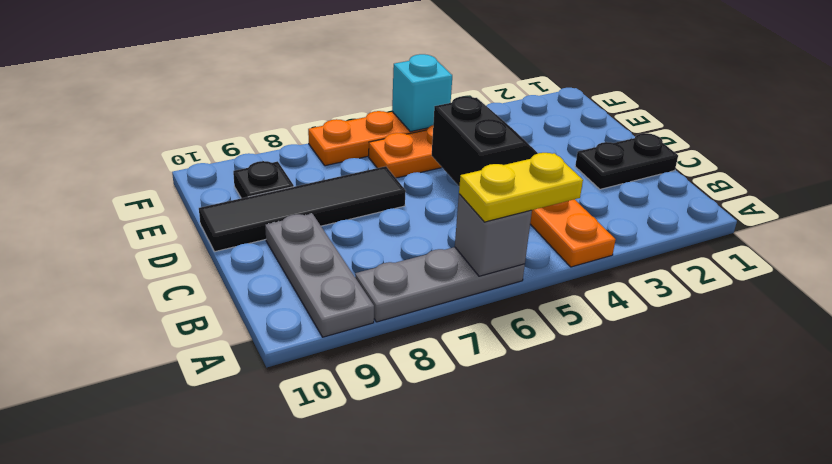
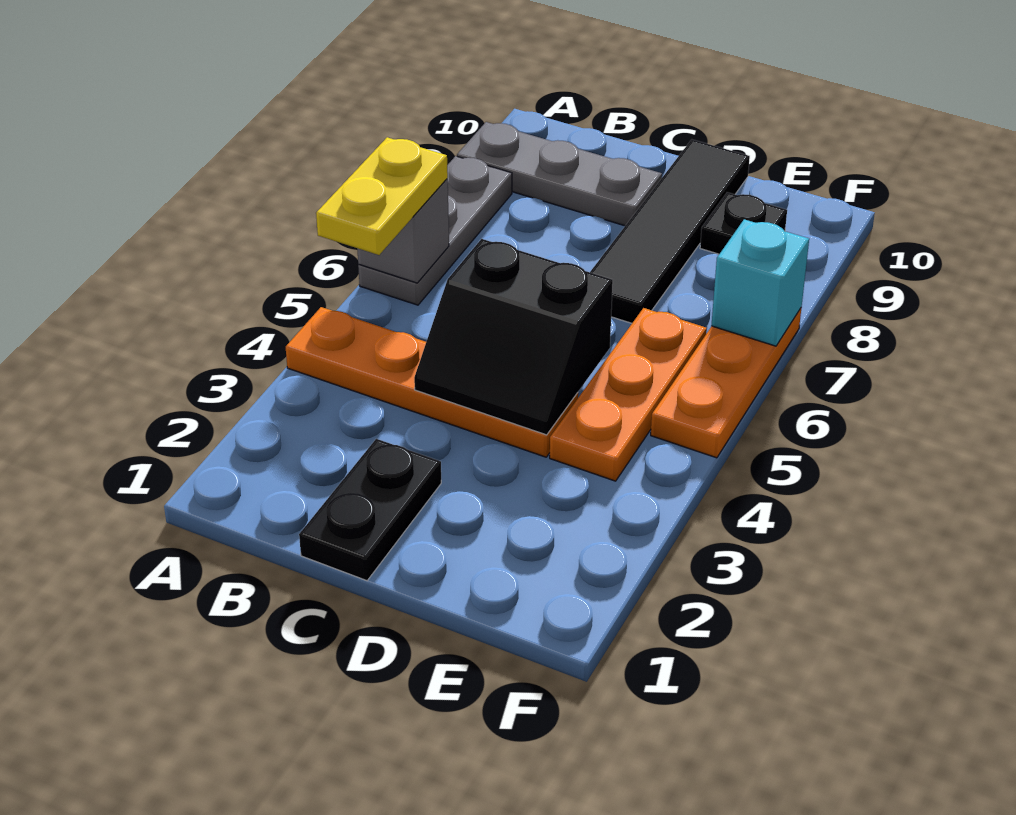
cyan brick F5 level 2 -> cyan brick F7 level 2

